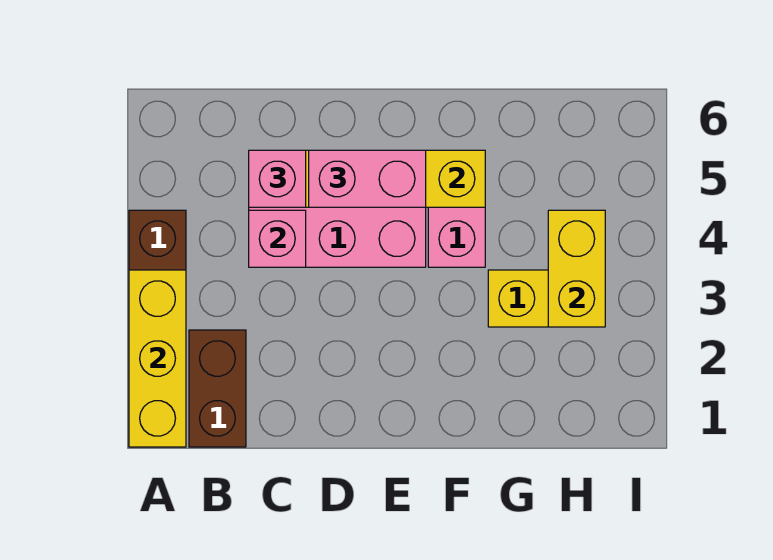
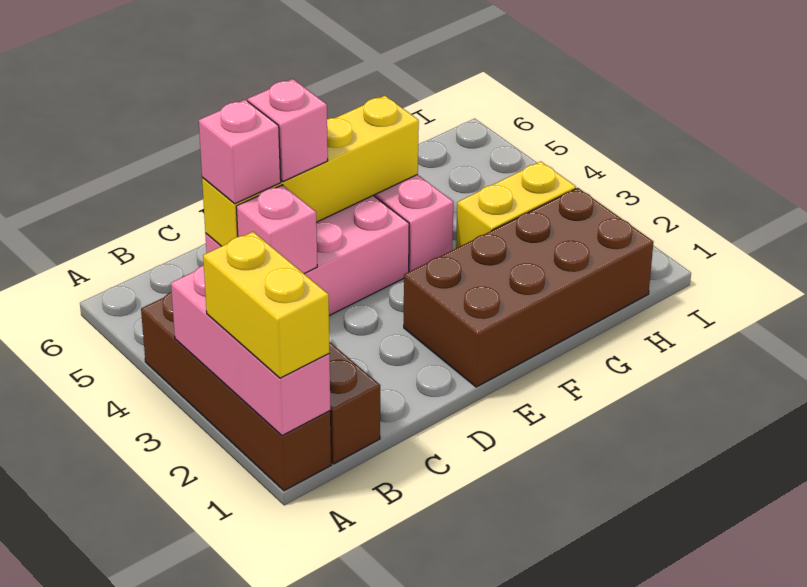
yellow brick A1:A3 level 2 -> pink brick A1:A3 level 2
pink brick D5:E5 level 3 -> pink brick D5 level 3
none -> brown brick E1:H2 level 1
yellow brick H3:H4 level 2 -> yellow brick A1:A2 level 3

